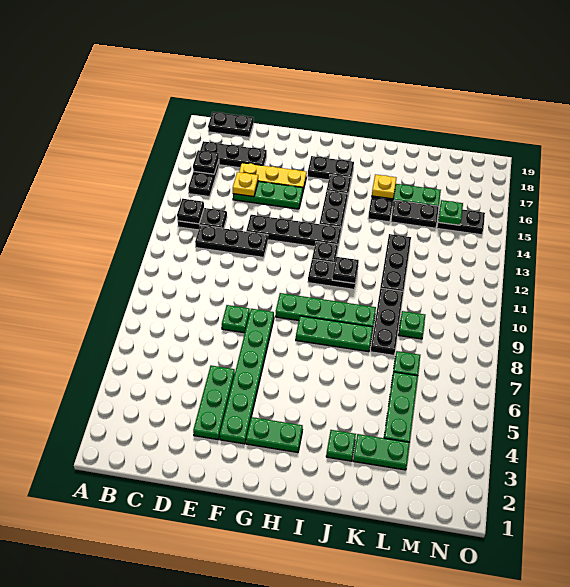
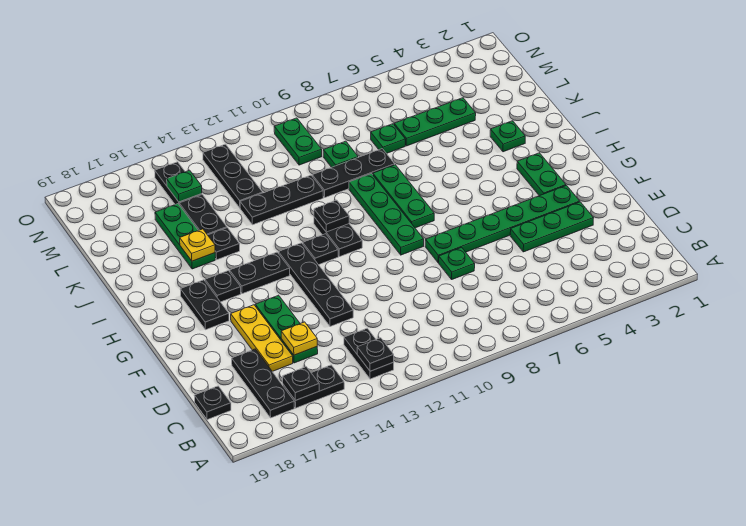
black plate B19:C19 level 1 -> black plate C19 level 1
black plate C12:E12 level 1 -> black plate L13:N13 level 1
green plate K3:L3 level 1 -> green plate M10:N10 level 1

